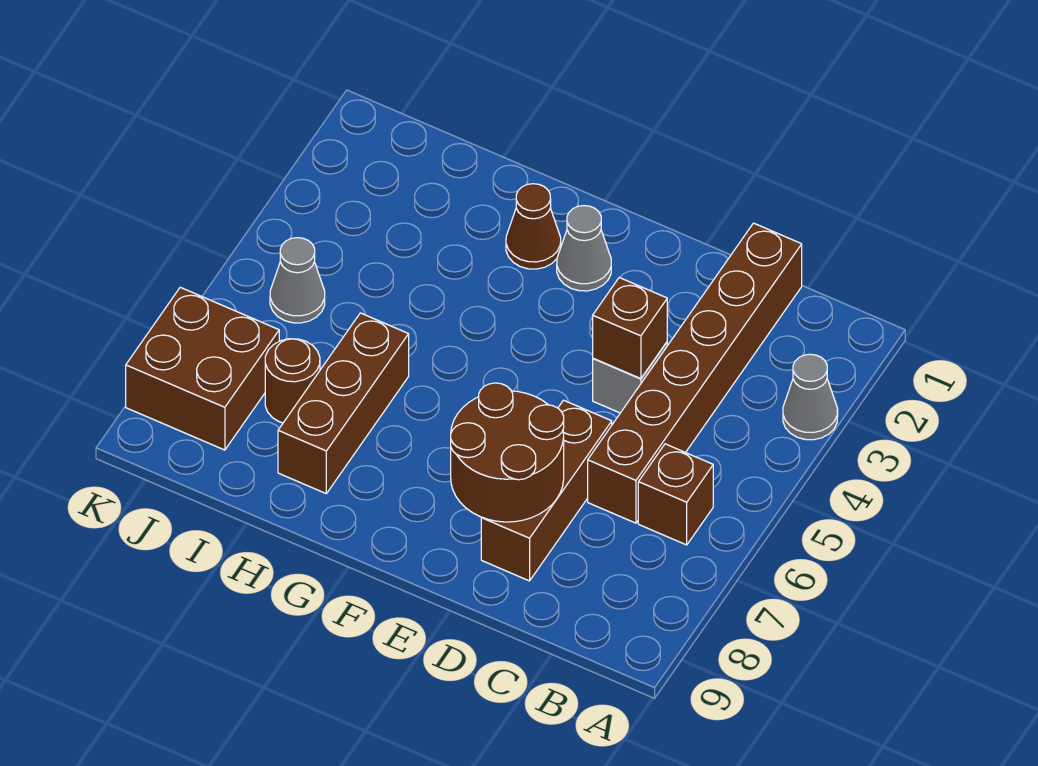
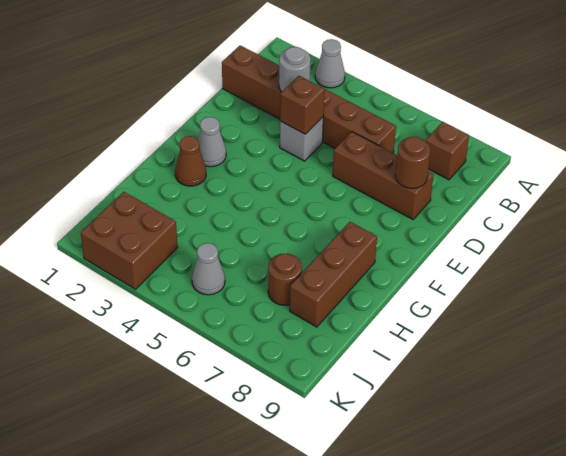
brown brick B6 level 1 -> brown brick B8 level 1
none -> grey round brick C3 level 2
brown round brick D7:E8 level 2 -> brown round brick D8 level 2
brown brick H6:H8 level 1 -> brown brick G8:I8 level 1
brown brick J7:K8 level 1 -> brown brick J2:K3 level 1

